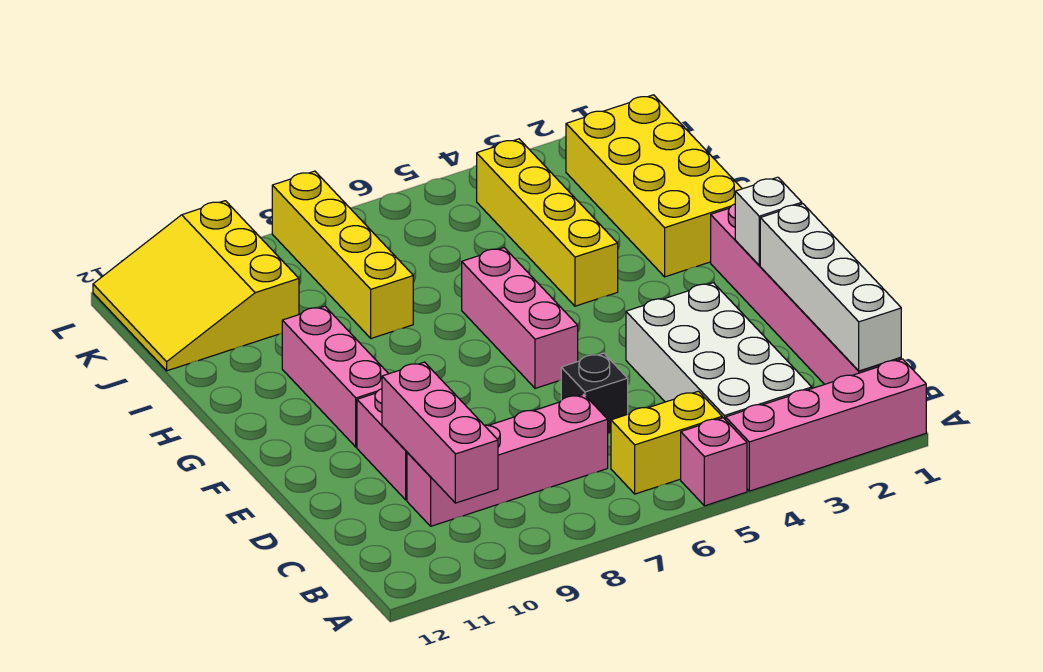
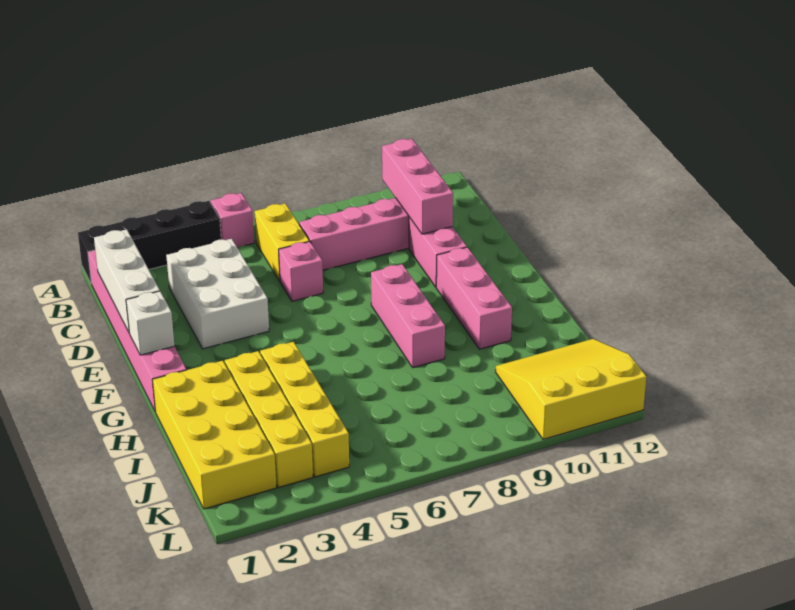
pink brick A1:A4 level 1 -> black brick A1:A4 level 1
white brick B1:E1 level 2 -> white brick C1:E1 level 2
white brick B3:E4 level 1 -> white brick C3:E4 level 1
yellow brick B5:B6 level 1 -> yellow brick B6:C6 level 1
black brick D6 level 1 -> pink brick D6 level 1
pink brick F6:H6 level 1 -> pink brick F8:H8 level 1
yellow brick I8:L8 level 1 -> yellow brick H3:K3 level 1
yellow slope J10:L12 level 1 top 10 -> yellow slope J10:L12 level 1 top L

